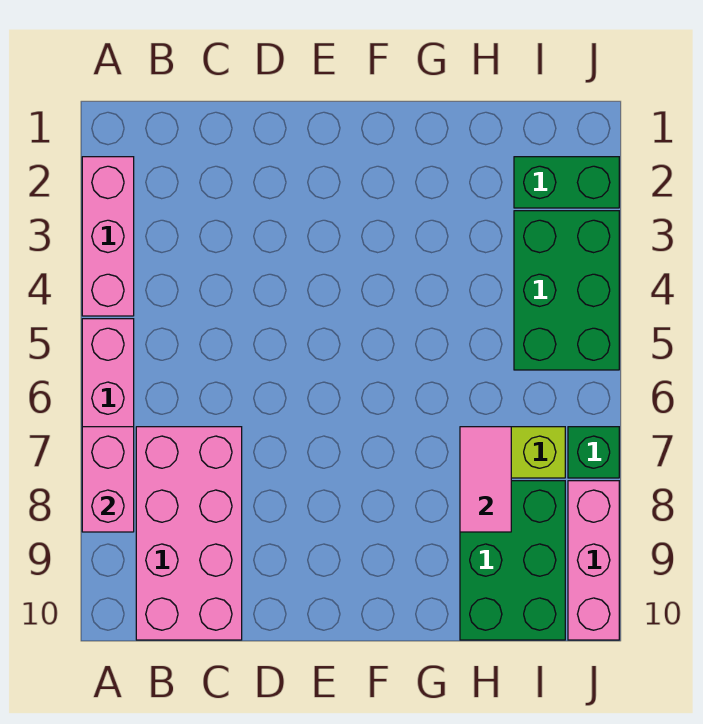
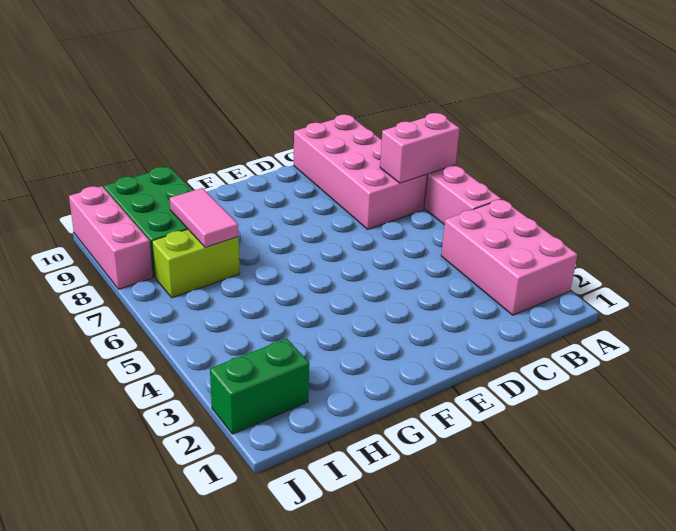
pink brick A2:A4 level 1 -> pink brick A2:B4 level 1
pink brick A7:A8 level 2 -> pink brick A7:B7 level 2
green brick I3:J5 level 1 -> none
green brick J7 level 1 -> none

